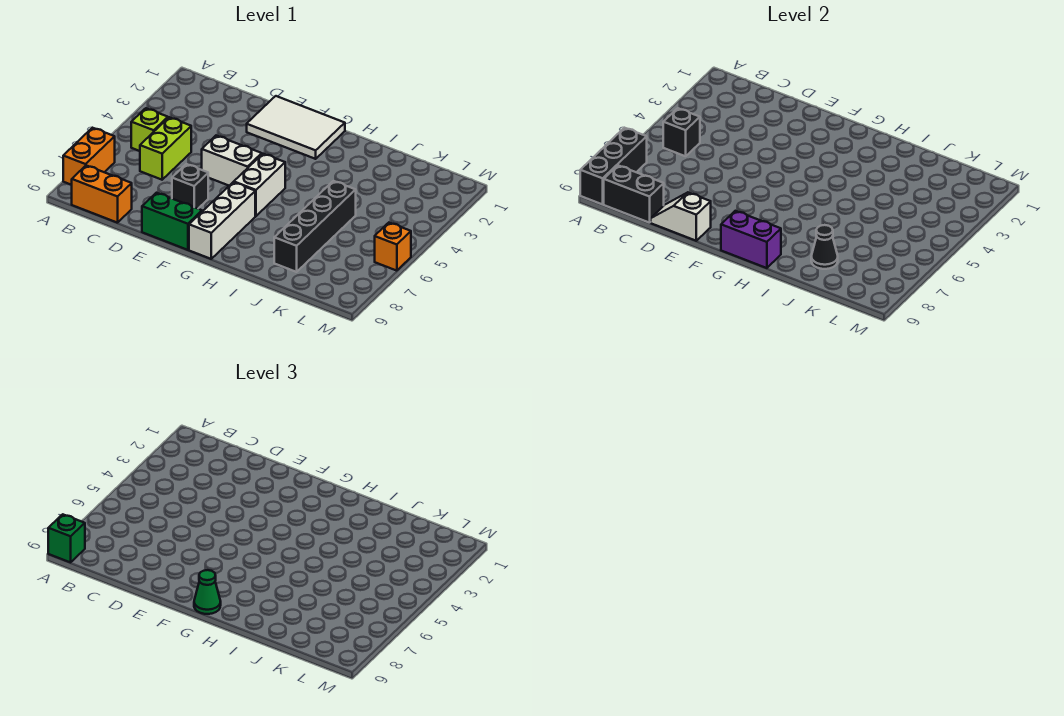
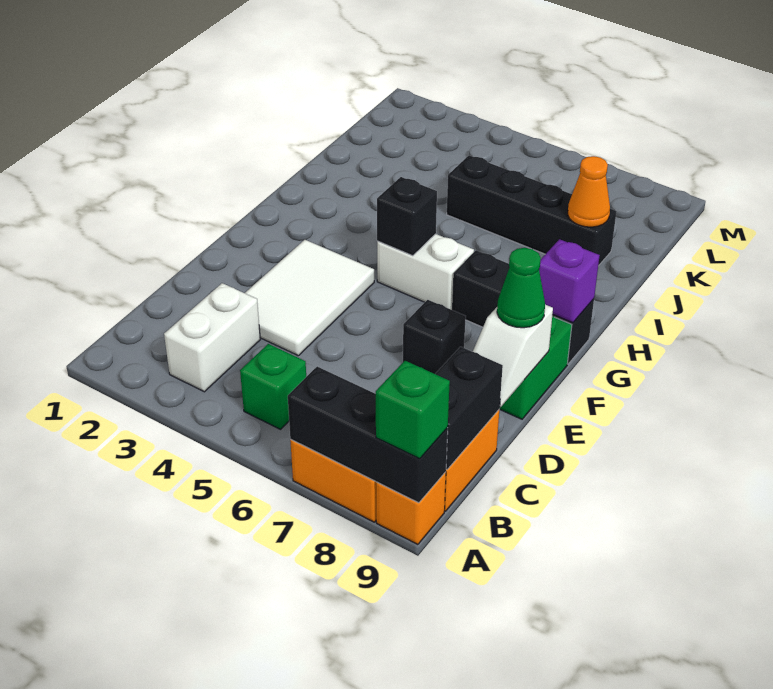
lime brick B5 level 1 -> green brick B5 level 1
black brick B5 level 2 -> black brick G5 level 2
lime brick C5:C6 level 1 -> none
white tile E1:G2 level 1 -> white tile D3:F4 level 1
white brick E5:F5 level 1 -> white brick B3:C3 level 1
white brick G7:G9 level 1 -> black brick G7:G9 level 1
purple brick G9:H9 level 2 -> purple brick G9 level 2
green cone G9 level 3 -> green cone E9 level 3
black cone J8 level 2 -> orange cone J8 level 2
orange brick M6 level 1 -> orange brick A9 level 1

